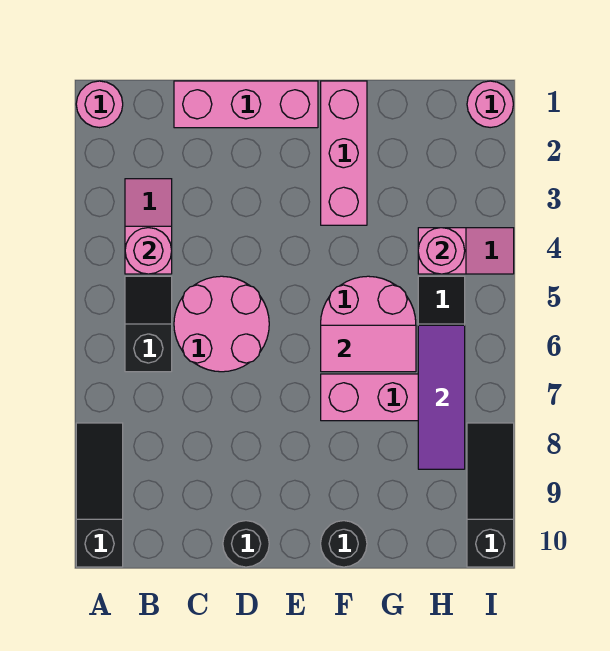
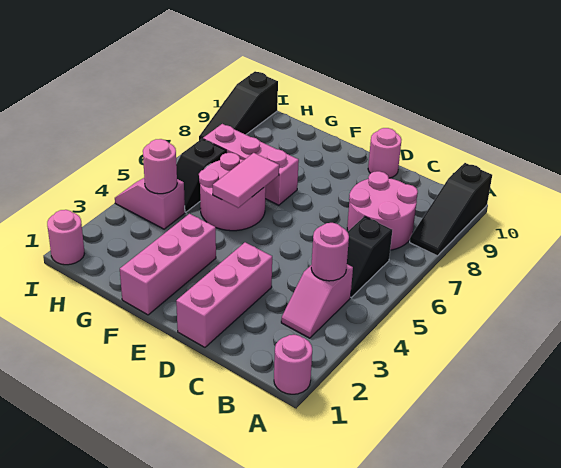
pink brick C1:E1 level 1 -> pink brick D1:D3 level 1
pink round brick C5:D6 level 1 -> pink round brick B7:C8 level 1
black round brick D10 level 1 -> pink round brick D10 level 1
pink tile F6:G6 level 2 -> pink tile F5:F6 level 2
black round brick F10 level 1 -> none
purple tile H6:H8 level 2 -> none

